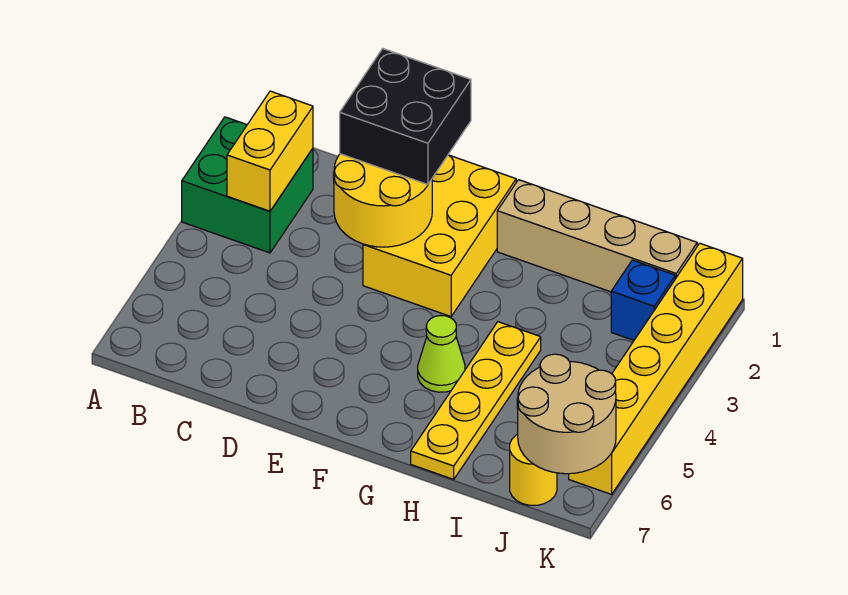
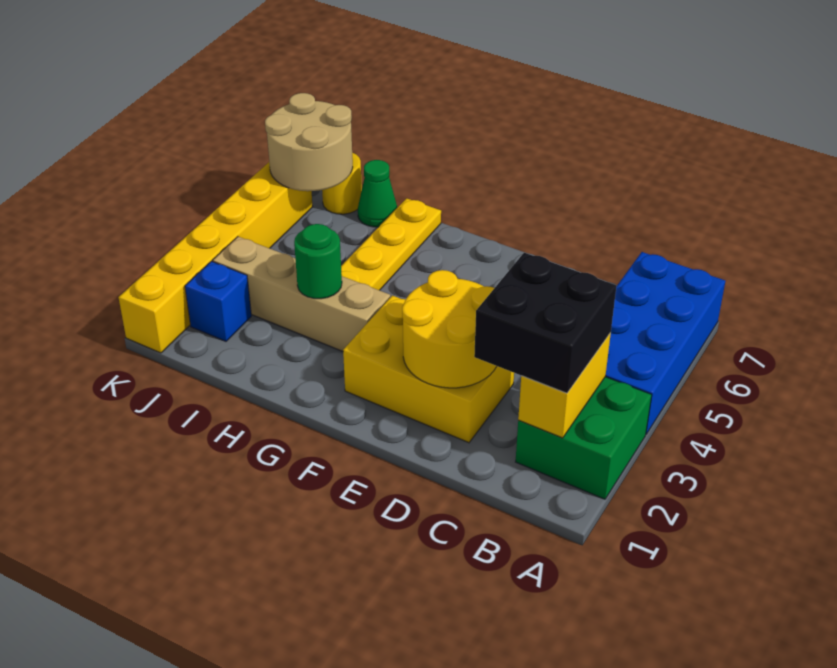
none -> blue brick A4:B7 level 1
black brick D1:E2 level 3 -> black brick B2:C3 level 3
yellow brick E1:F3 level 1 -> yellow brick D2:F3 level 1
tan brick G1:J1 level 1 -> tan brick G3:J3 level 1
lime cone G5 level 1 -> none
none -> green round brick H3 level 2
none -> green cone I7 level 1

